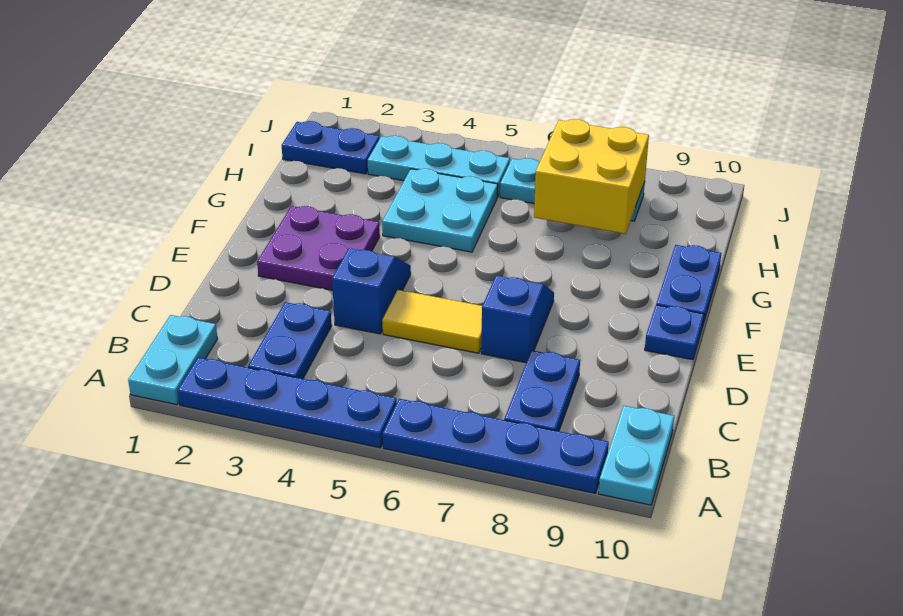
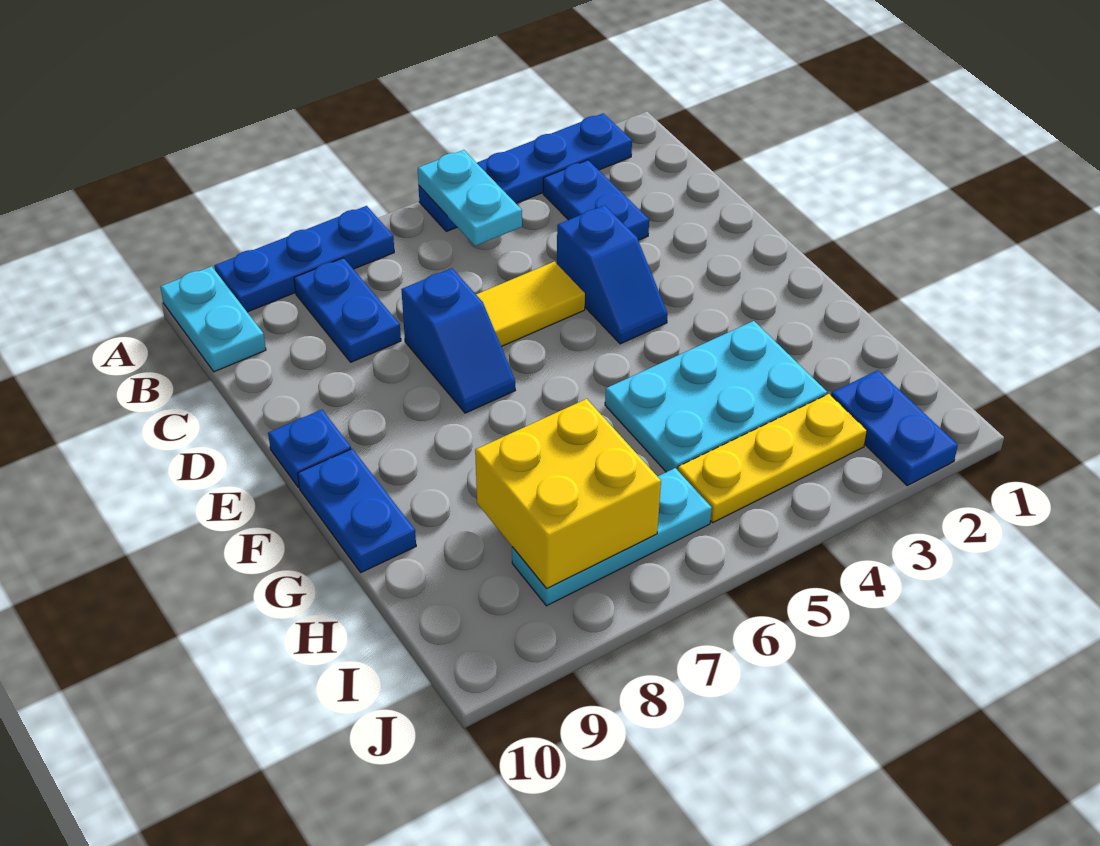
cyan plate A1:B1 level 1 -> cyan plate A5:B5 level 2
blue plate A6:A9 level 1 -> blue plate A7:A9 level 1
purple plate E2:F3 level 1 -> none
cyan plate G4:H5 level 1 -> cyan plate G3:H5 level 1
blue plate I1:I2 level 1 -> blue plate I2:J2 level 1
cyan plate I3:I5 level 1 -> yellow plate I3:I5 level 1

